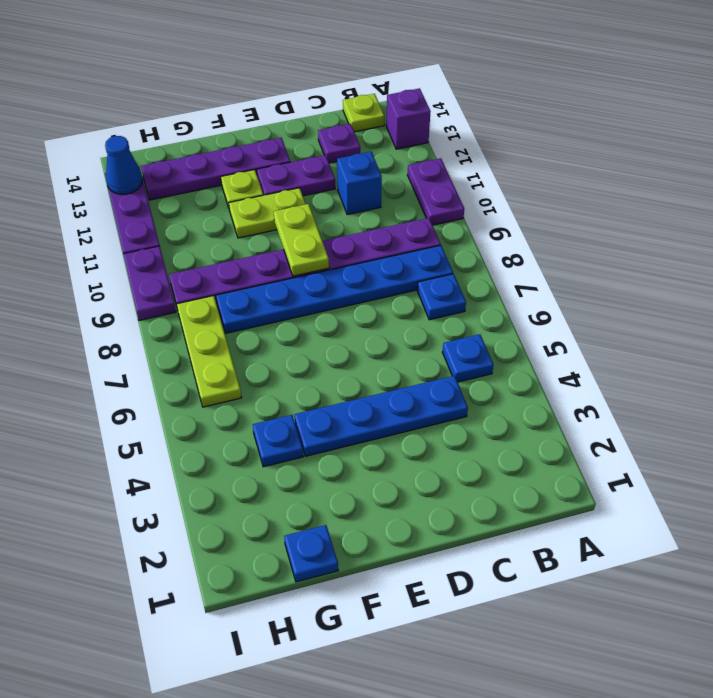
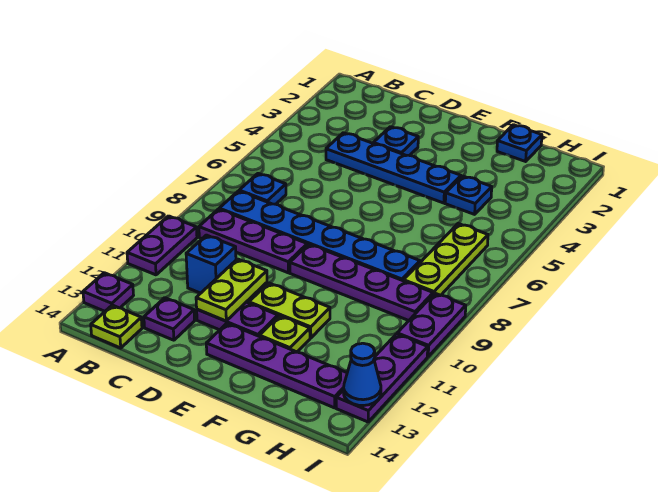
purple brick A13 level 1 -> purple plate A13 level 1
blue plate B5 level 1 -> blue plate D3 level 1
lime plate E9:E10 level 2 -> lime plate D11:D12 level 2

